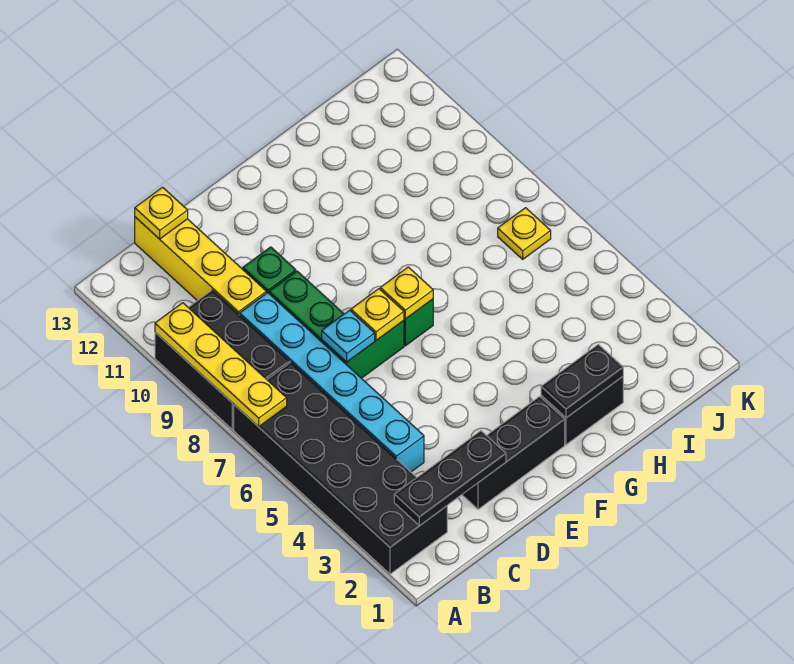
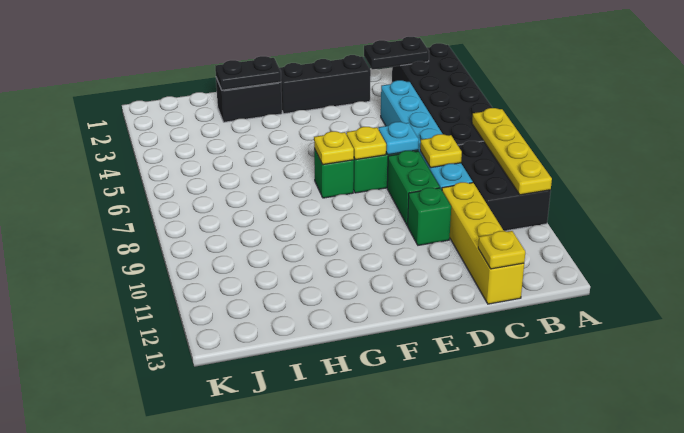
black plate B2:D2 level 2 -> black plate B2:C2 level 2
yellow plate J7 level 1 -> yellow plate C8 level 2

